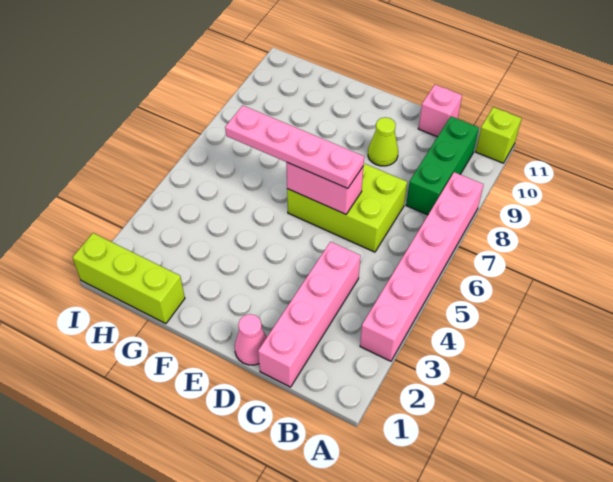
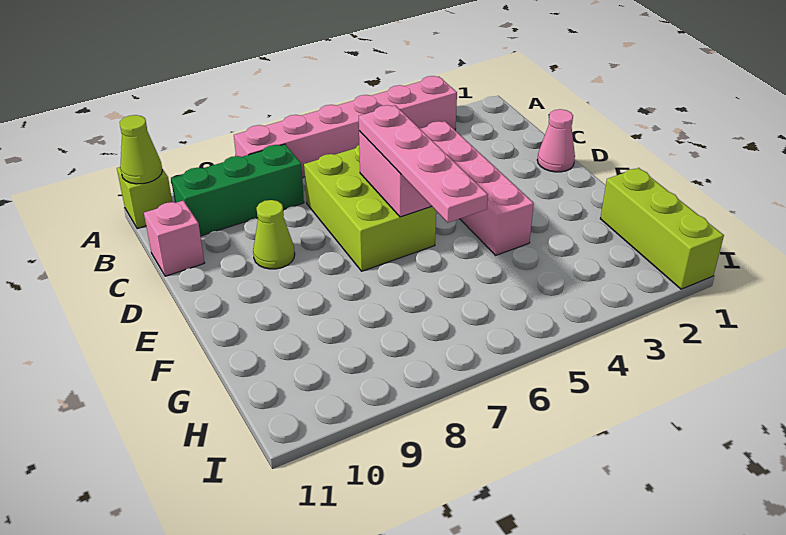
none -> lime cone A11 level 2
pink brick C1:C4 level 1 -> pink brick C4:F4 level 1

